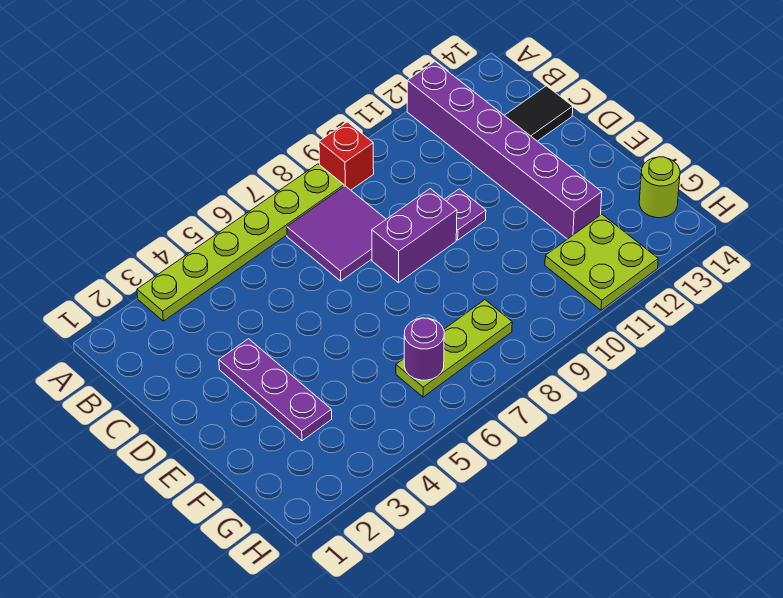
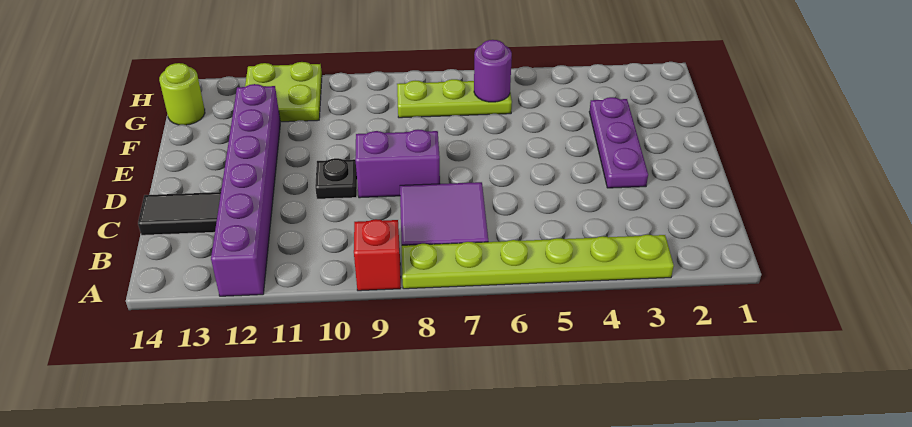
purple plate D10 level 1 -> black plate D10 level 1

